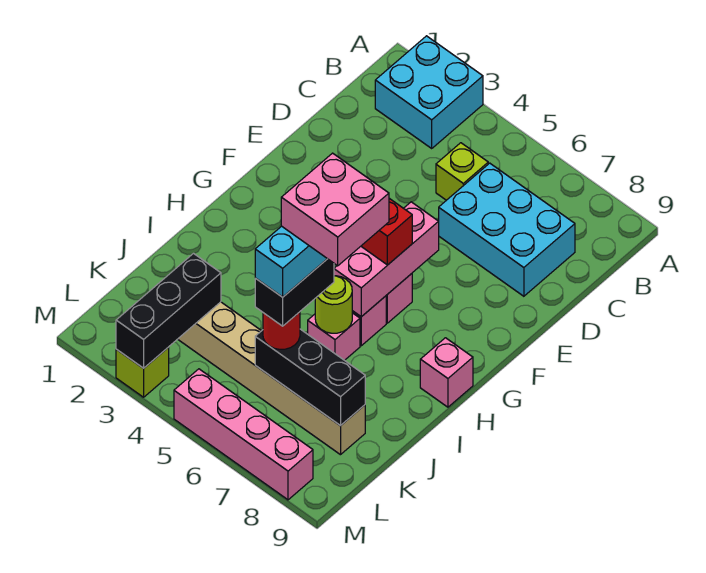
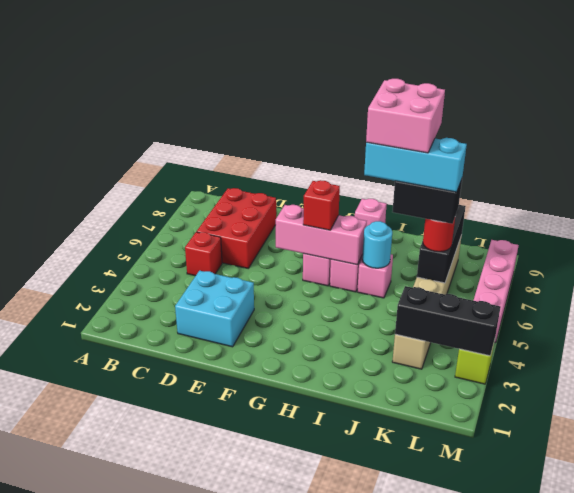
cyan brick A2:B3 level 1 -> cyan brick D2:E3 level 1
lime brick C5 level 1 -> red brick C5 level 1
cyan brick C6:D8 level 1 -> red brick C6:D8 level 1
lime round brick I6 level 2 -> cyan round brick I6 level 2

